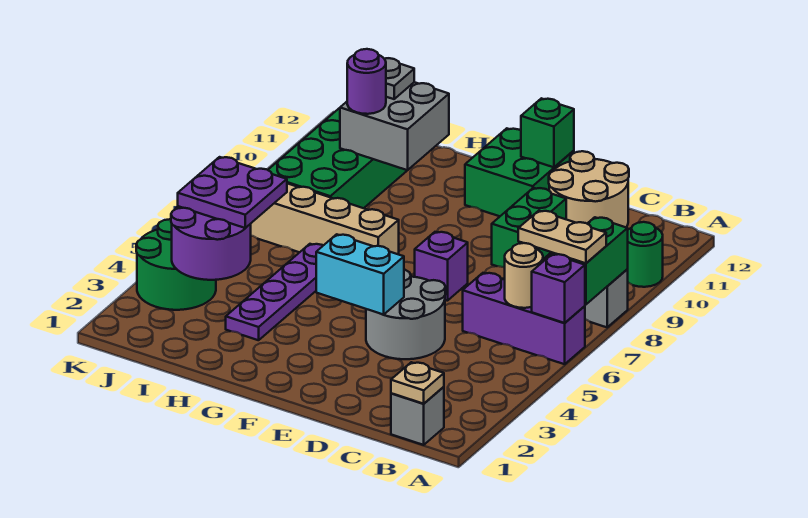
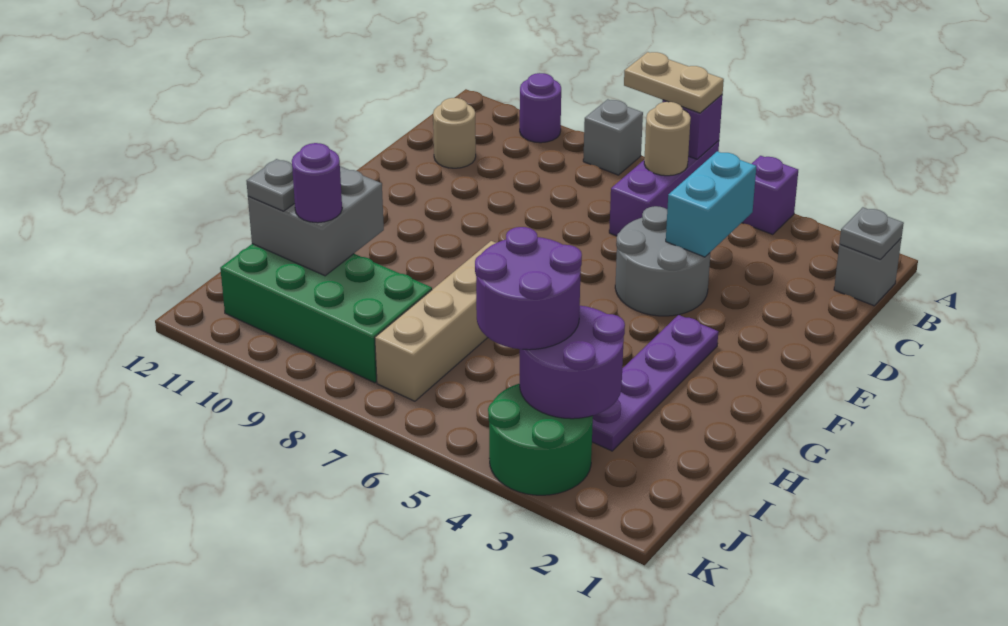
green brick A7:A8 level 2 -> none
tan plate A7:B7 level 3 -> tan plate A6:A7 level 3
green round brick A10 level 1 -> purple round brick A10 level 1
tan plate B1 level 2 -> grey plate B1 level 2
tan round brick C11:D12 level 1 -> tan round brick C11 level 1
green brick D9:D10 level 1 -> none
cyan brick E4:F4 level 2 -> cyan brick C4:D4 level 2
purple brick E7 level 1 -> purple brick A4 level 1
green brick E11:F12 level 1 -> none
green brick E12 level 2 -> none
purple plate H3:H6 level 1 -> purple plate F3:I3 level 1
purple plate I4:J5 level 3 -> purple round brick I4:J5 level 3

